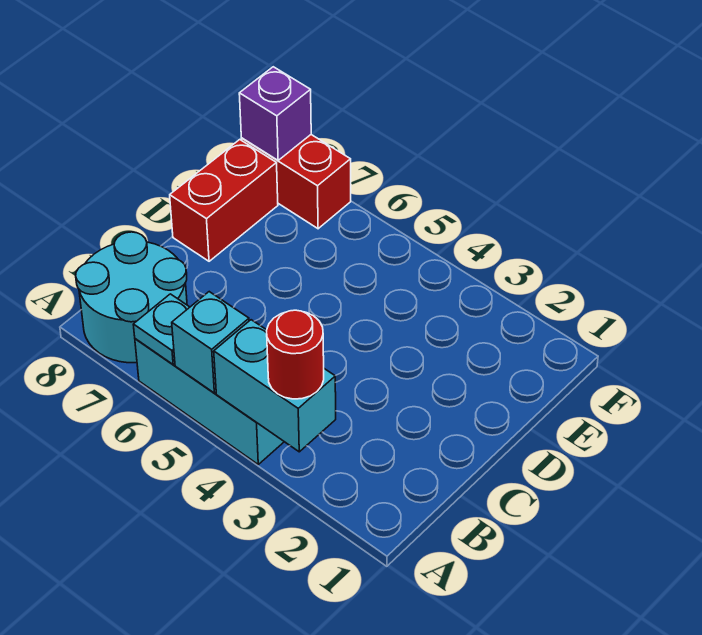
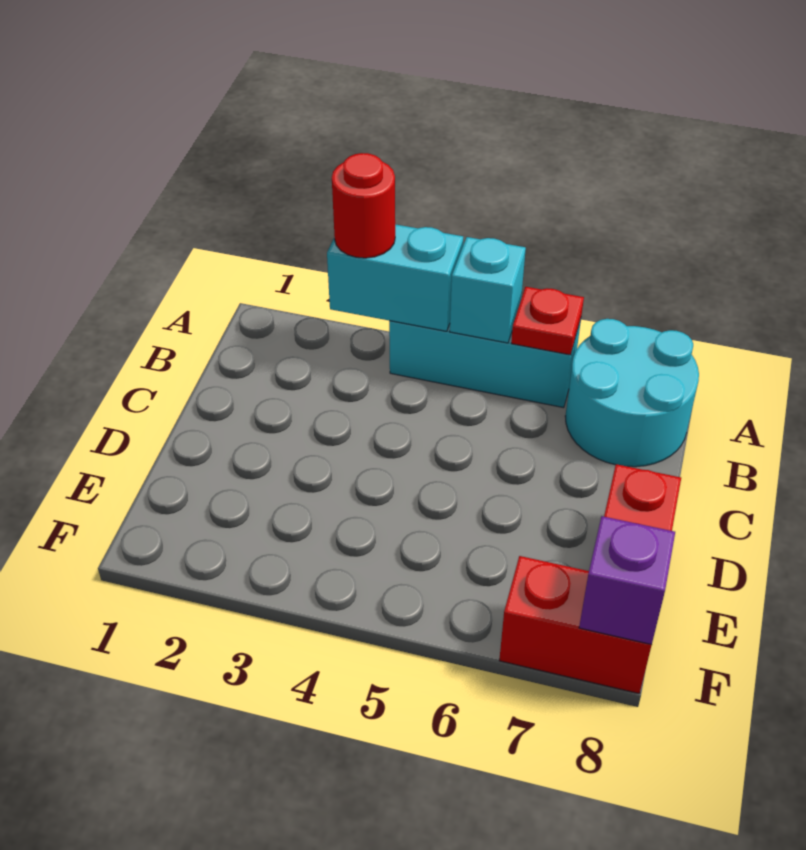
cyan plate A6 level 2 -> red plate A6 level 2

